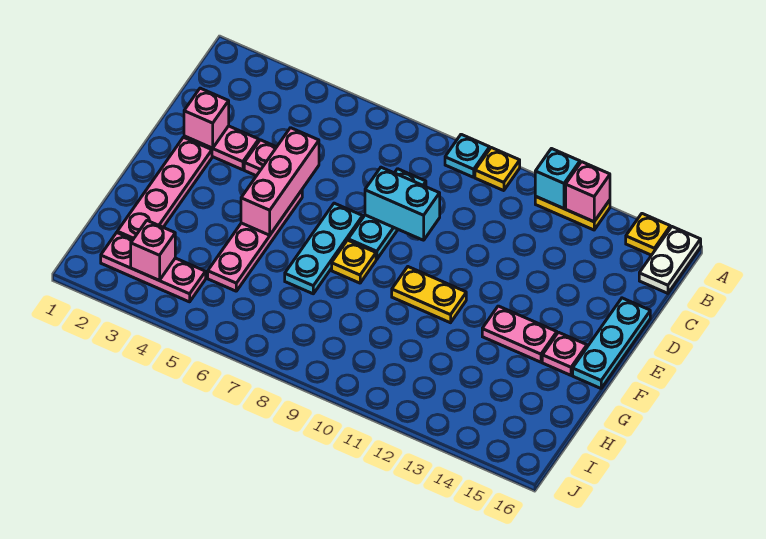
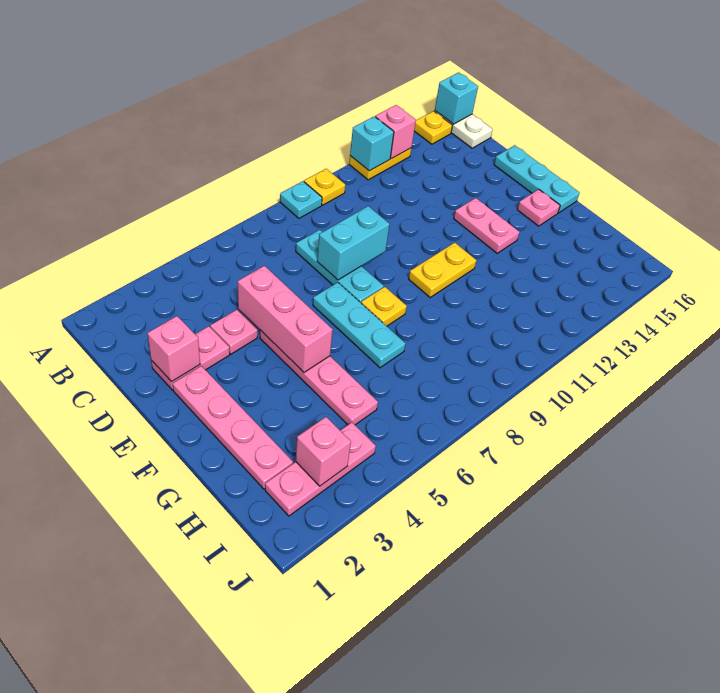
none -> cyan brick A16 level 2
pink plate F13:F14 level 1 -> pink plate E13:F13 level 1

